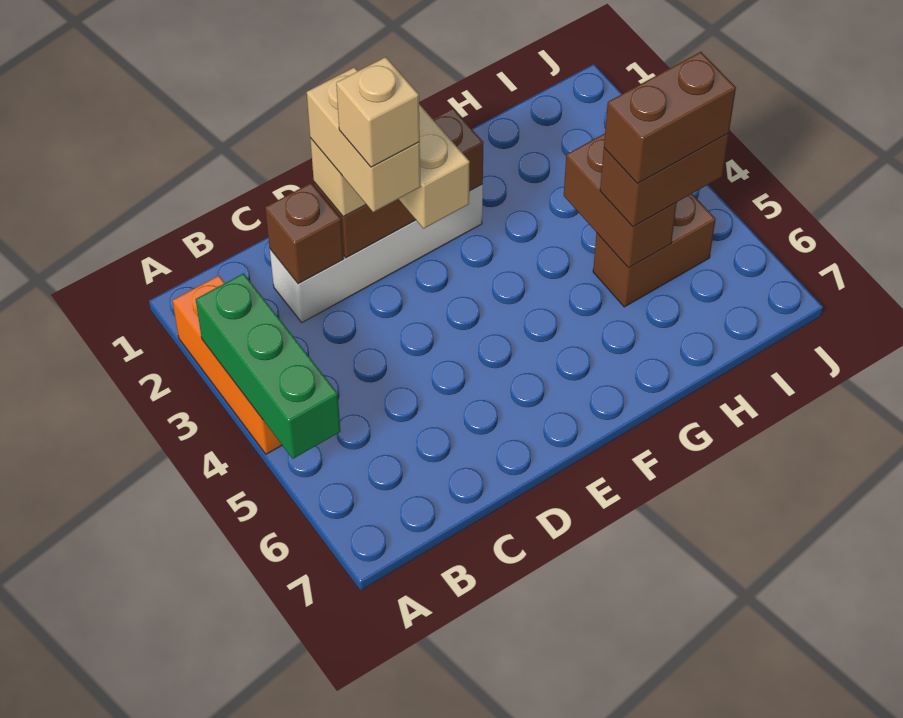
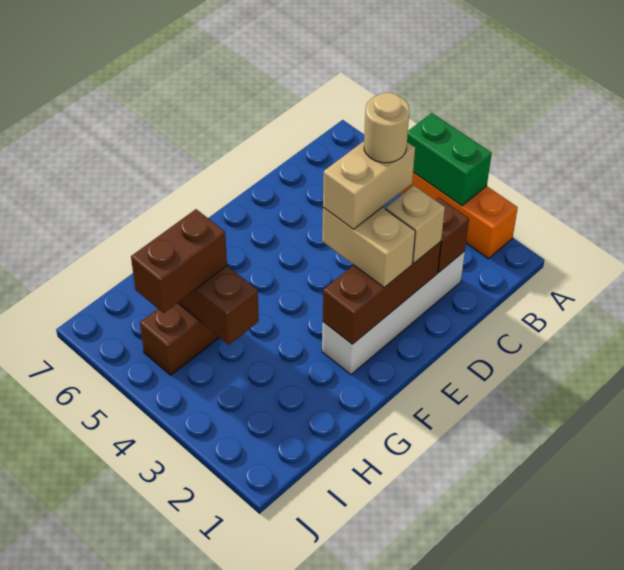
green brick A3:A5 level 2 -> green brick A3:A4 level 2
tan brick D2:D3 level 4 -> tan brick D3:E3 level 4
tan brick D3 level 5 -> tan round brick D3 level 5
brown brick H5:I5 level 4 -> none

